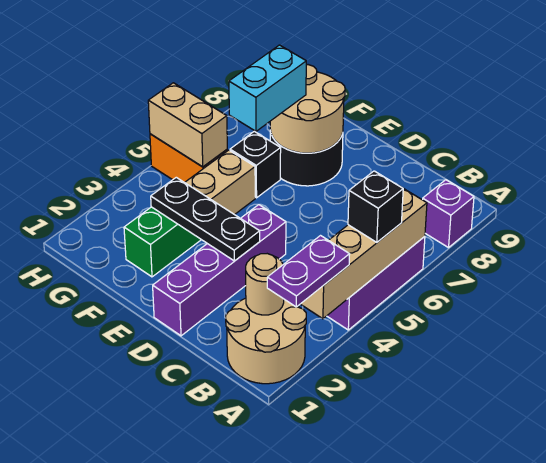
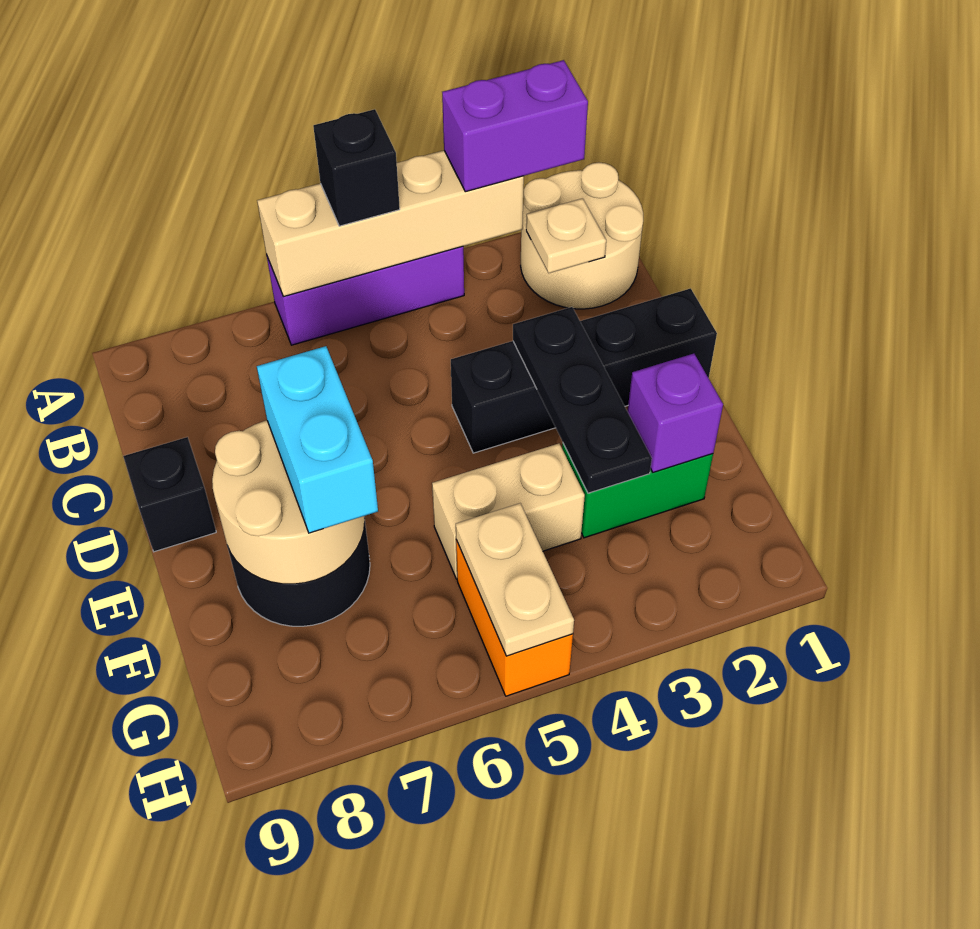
purple plate A2:A3 level 3 -> purple brick A2:A3 level 3
purple brick A8 level 1 -> purple brick F2 level 2
tan round brick B2 level 2 -> tan plate B2 level 2
purple brick D1:D4 level 1 -> black brick D1:D4 level 1
black brick F6 level 1 -> black brick D9 level 1
cyan brick F6:F7 level 3 -> cyan brick E7:F7 level 3
tan brick G5:H5 level 2 -> tan plate G5:H5 level 2

